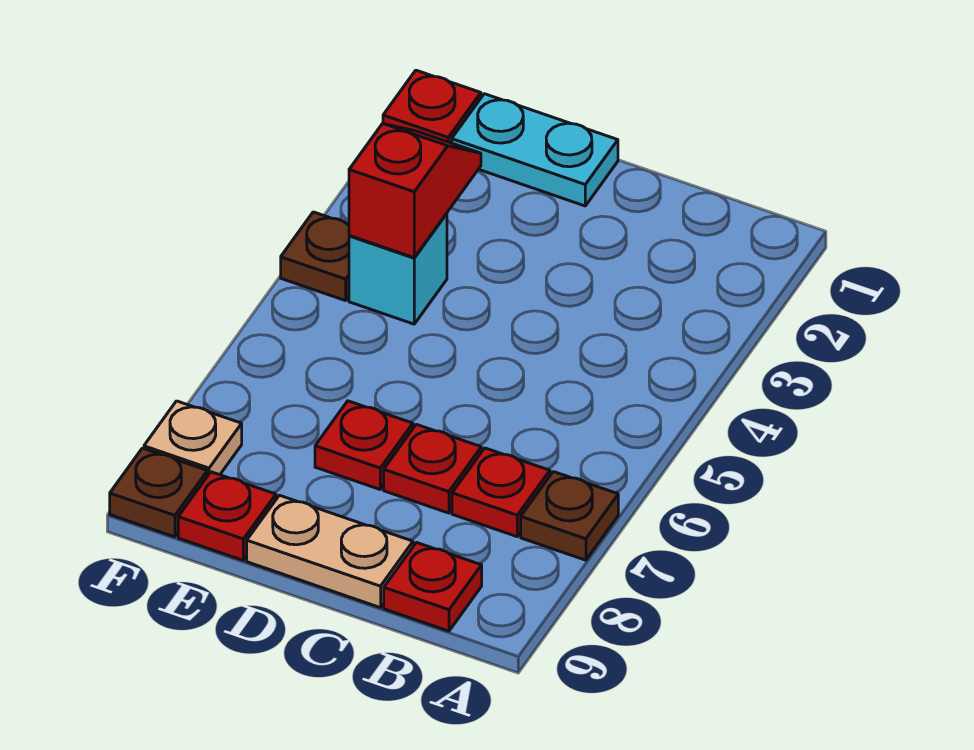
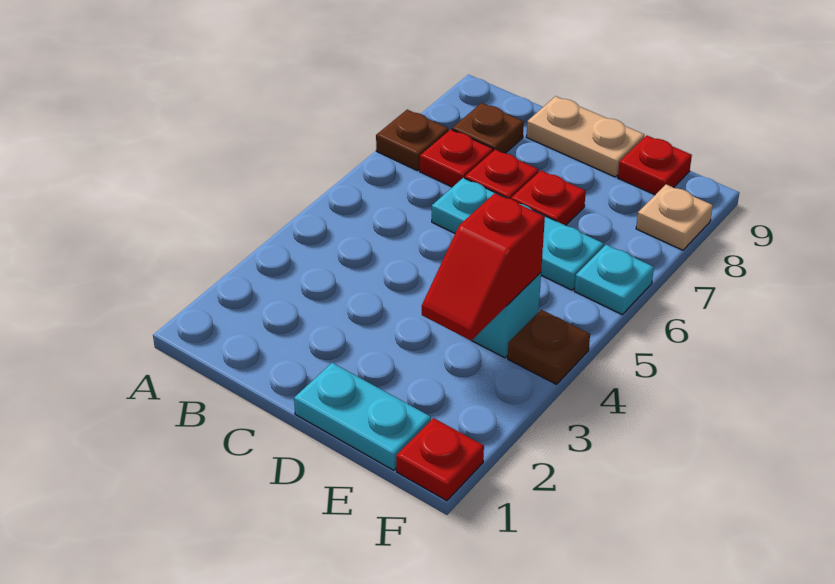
red plate B9 level 1 -> none
none -> cyan plate C6:E6 level 1
none -> cyan plate F6 level 1
brown plate F9 level 1 -> brown plate B8 level 1

